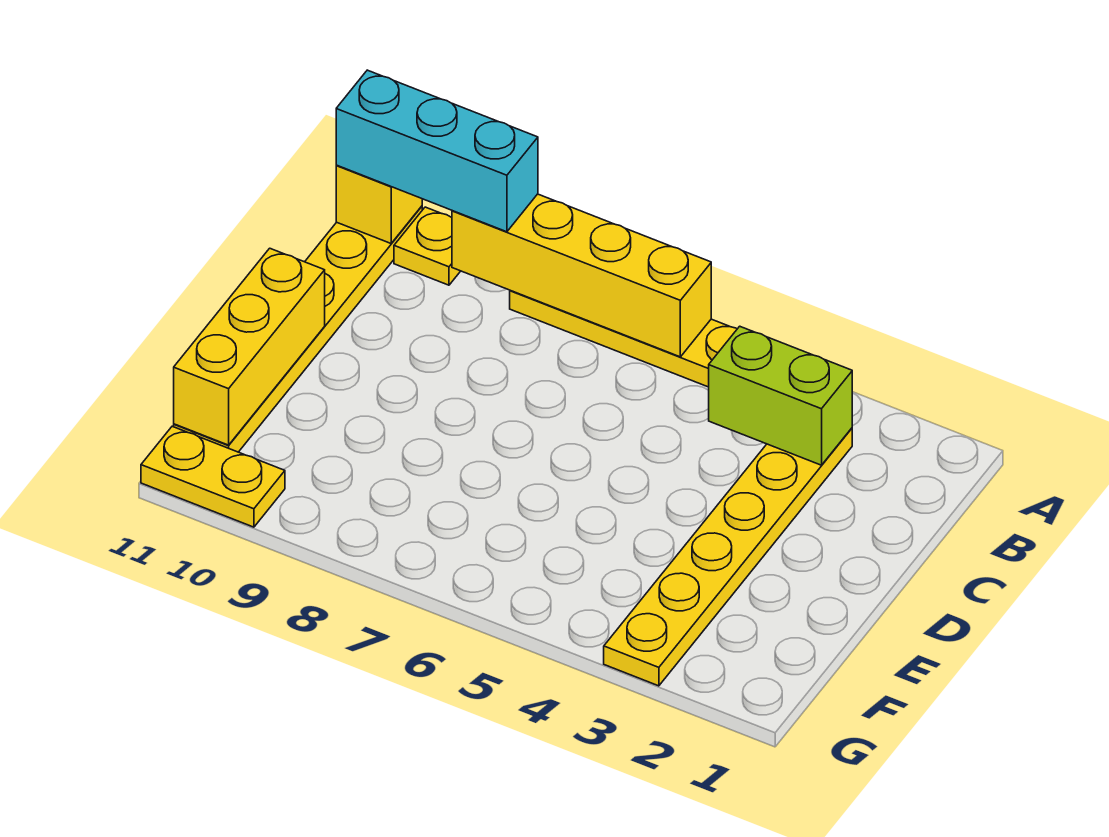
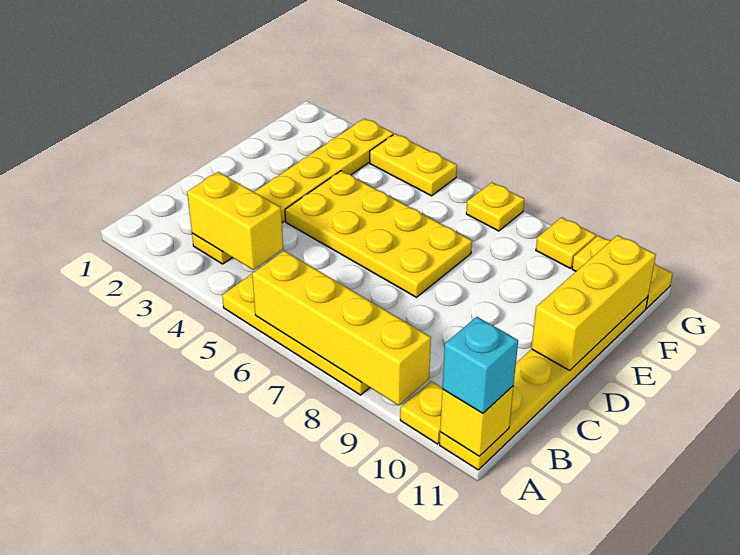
cyan brick A9:A11 level 3 -> cyan brick A11 level 3
lime brick B3:B4 level 2 -> yellow brick B3:B4 level 2
none -> yellow plate D4:E7 level 1
none -> yellow plate G4:G5 level 1
none -> yellow plate G7 level 1
none -> yellow plate G9 level 1

